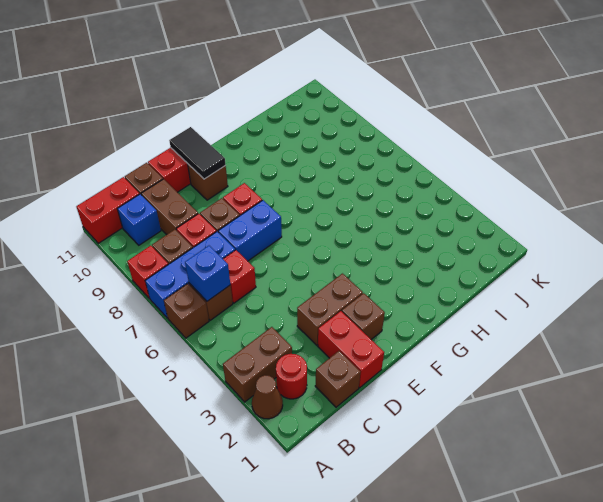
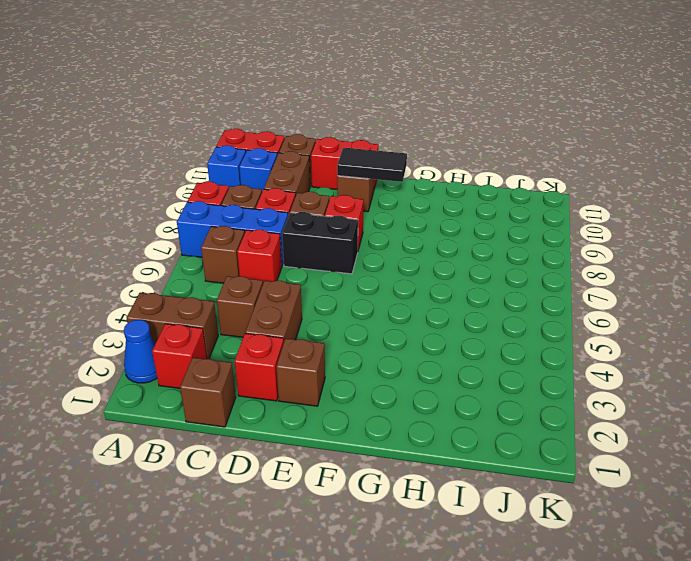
brown cone A2 level 1 -> blue cone A2 level 1
brown brick A6 level 1 -> brown brick C4 level 1
red round brick B2 level 1 -> red brick B2 level 1
blue brick B6 level 2 -> blue brick A10 level 1
red brick D1:D2 level 1 -> red brick D2 level 1
brown brick D3:E3 level 1 -> brown brick D3:D4 level 1
blue brick D7:E7 level 1 -> black brick D7:E7 level 1
black tile E10:E11 level 2 -> black tile E10:F10 level 2

